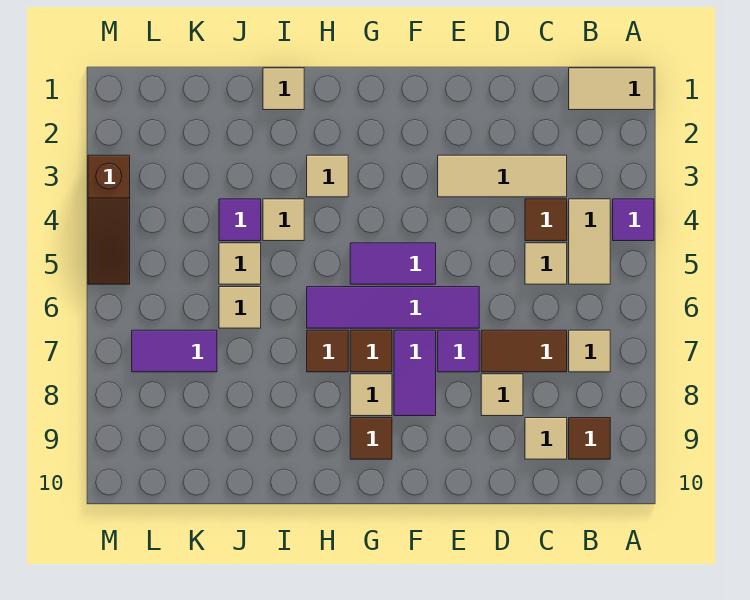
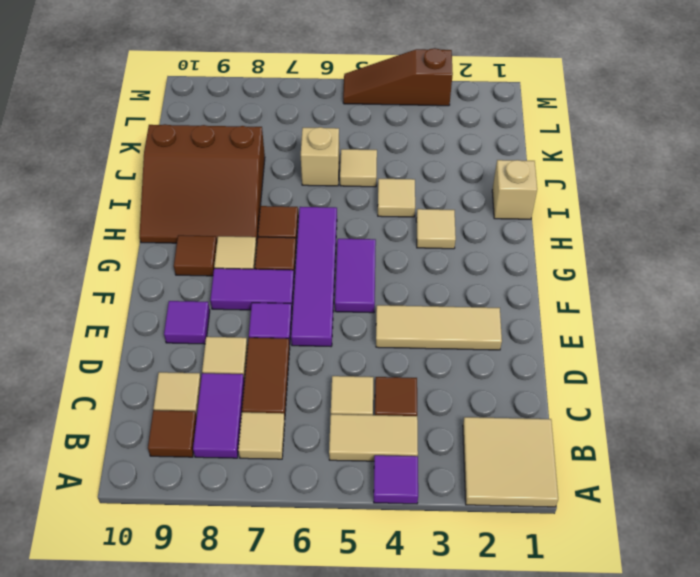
tan tile A1:B1 level 1 -> tan tile A1:B2 level 1
tan tile C3:E3 level 1 -> tan tile E2:E4 level 1
none -> brown slope H8:J10 level 1 top J
tan tile I1 level 1 -> tan brick I1 level 1
purple tile J4 level 1 -> purple tile E9 level 1
tan tile J6 level 1 -> tan brick J6 level 1
purple tile K7:L7 level 1 -> purple tile B8:C8 level 1

